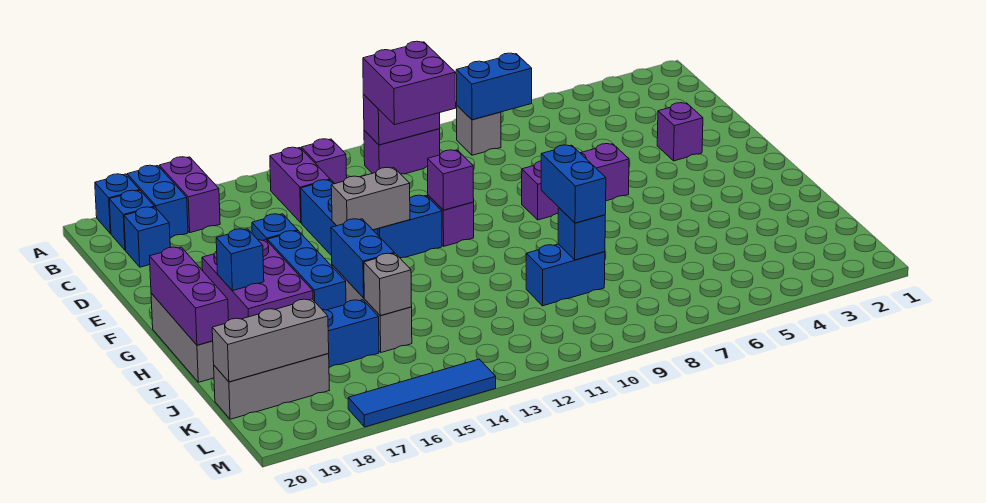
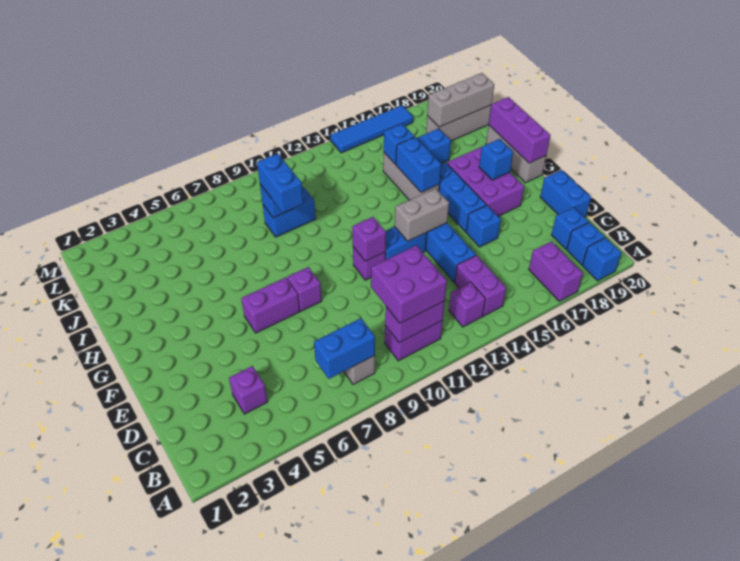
blue brick A18:B18 level 1 -> blue brick D20:E20 level 1
purple brick E3 level 1 -> purple brick C4 level 1
grey brick J15 level 2 -> blue brick J15 level 2

